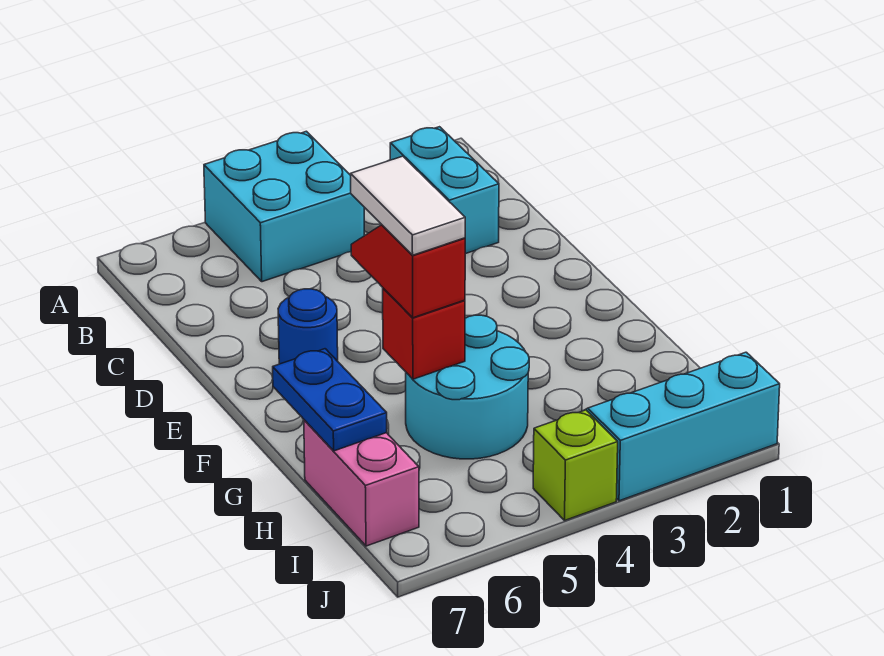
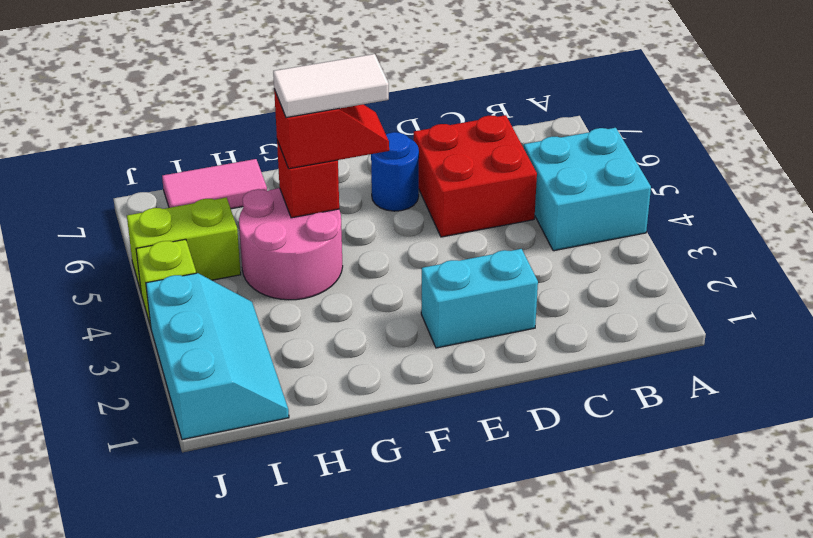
cyan brick B2:C2 level 1 -> cyan brick D2:E2 level 1
none -> red brick C5:D6 level 1
cyan round brick G4:H5 level 1 -> pink round brick G4:H5 level 1
blue plate G7:H7 level 2 -> none
pink brick H7:I7 level 1 -> pink tile H7:I7 level 1
none -> lime brick I5:J5 level 1

